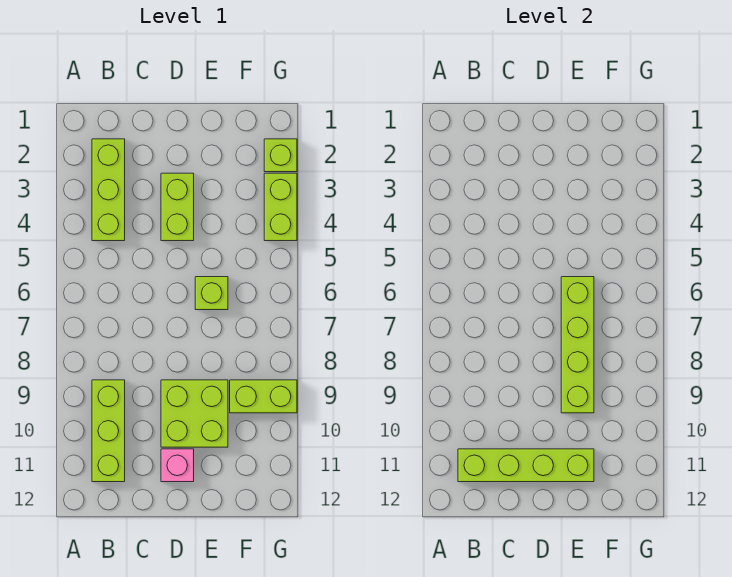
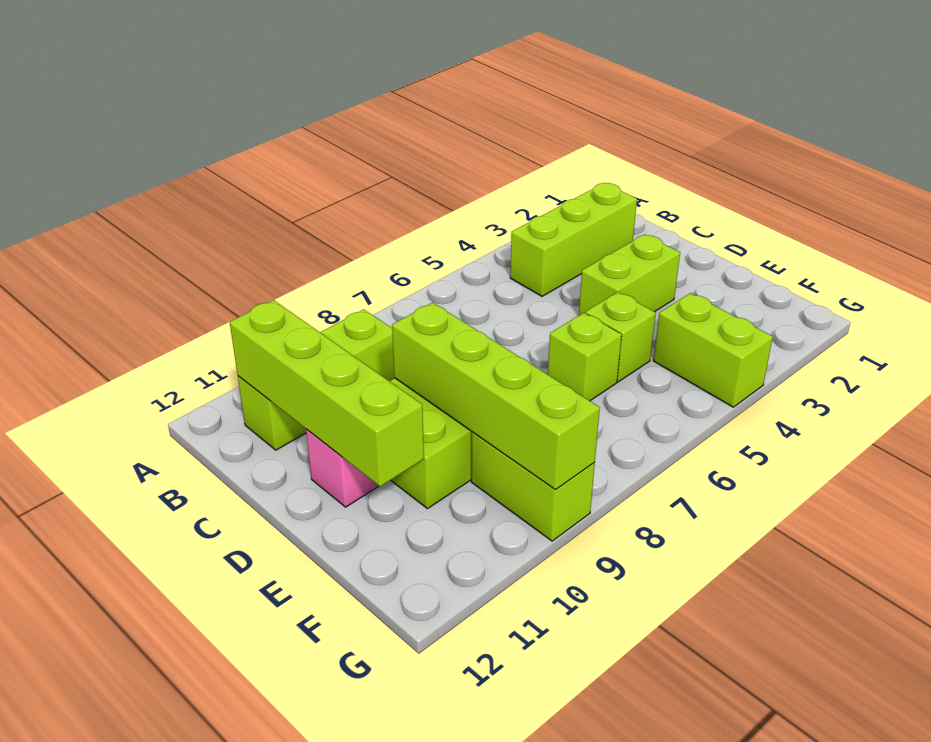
lime brick E6:E9 level 2 -> lime brick D9:G9 level 2
lime brick G2 level 1 -> lime brick E5 level 1
lime brick G3:G4 level 1 -> lime brick F4:G4 level 1

